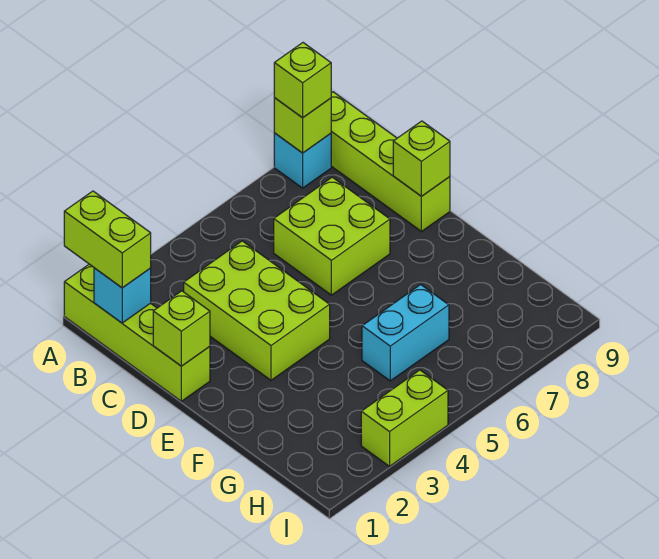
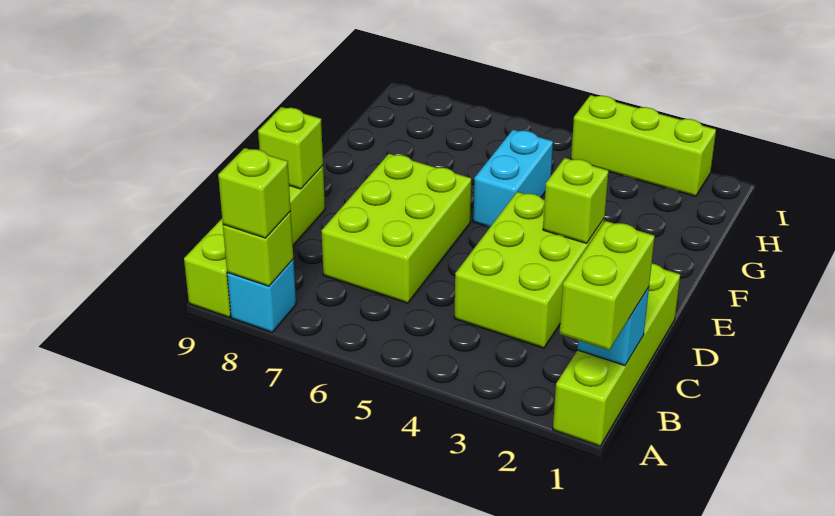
lime brick C6:D7 level 1 -> lime brick C6:E7 level 1
lime brick D1 level 2 -> lime brick E3 level 2
cyan brick G5:G6 level 1 -> cyan brick F5:G5 level 1
lime brick I3:I4 level 1 -> lime brick I2:I4 level 1

